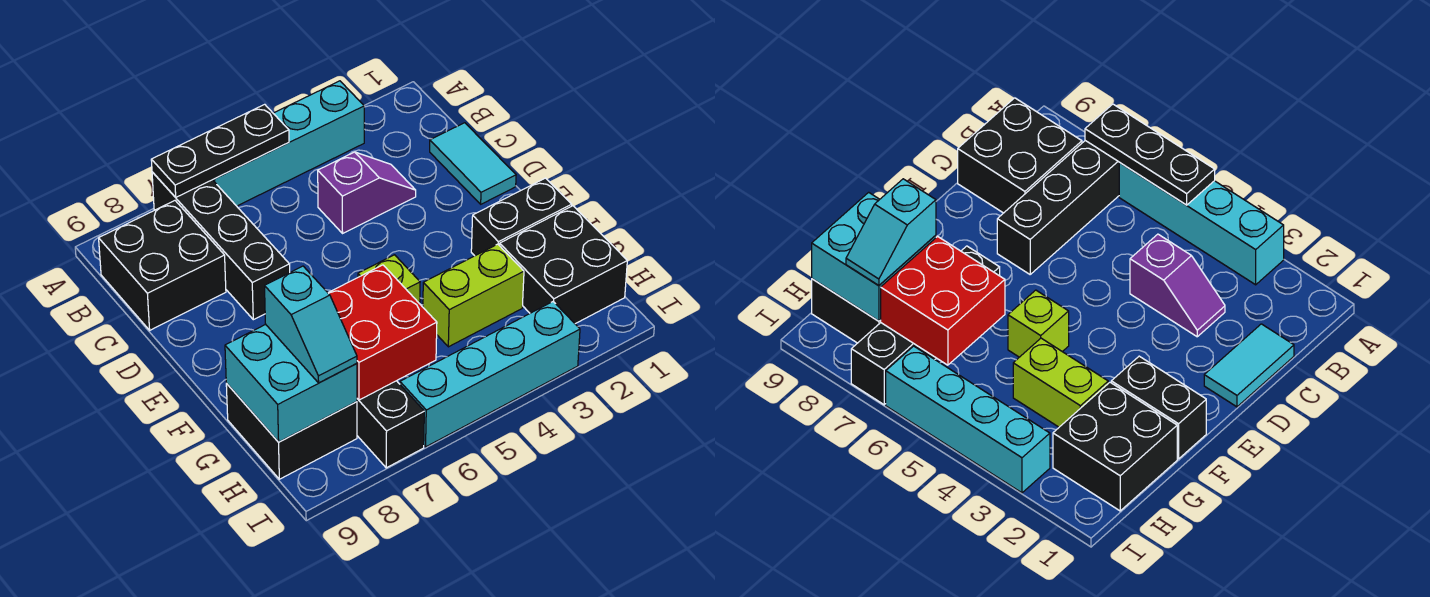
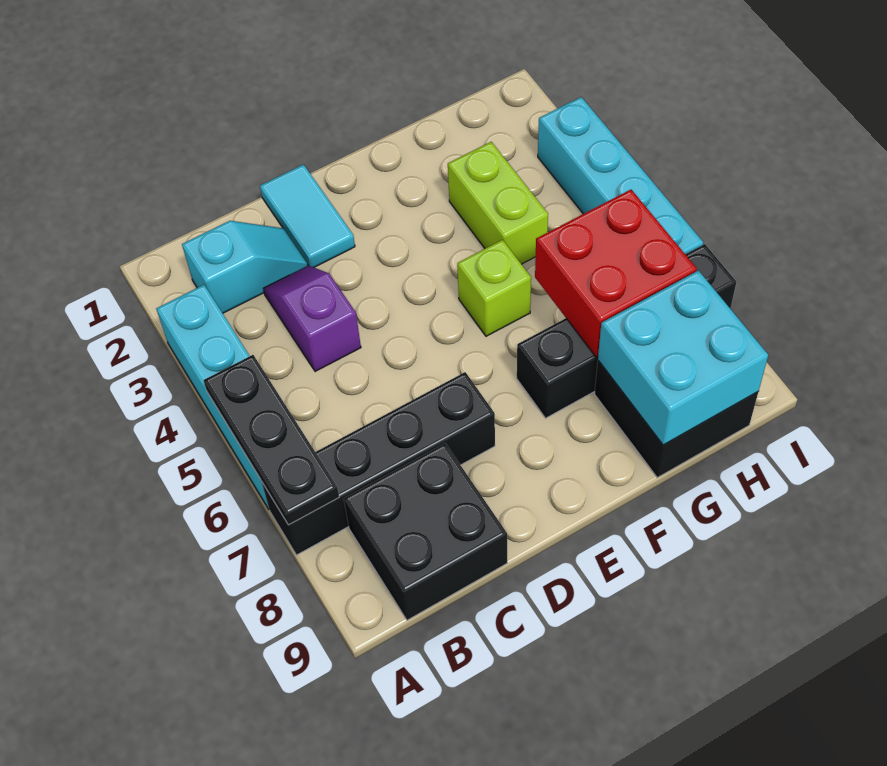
cyan tile C1:D1 level 1 -> cyan tile D1:D2 level 1
black brick F1:F2 level 1 -> none
black brick G1:H2 level 1 -> none
cyan slope G8:H8 level 3 top G -> cyan slope B2:C2 level 1 top B

